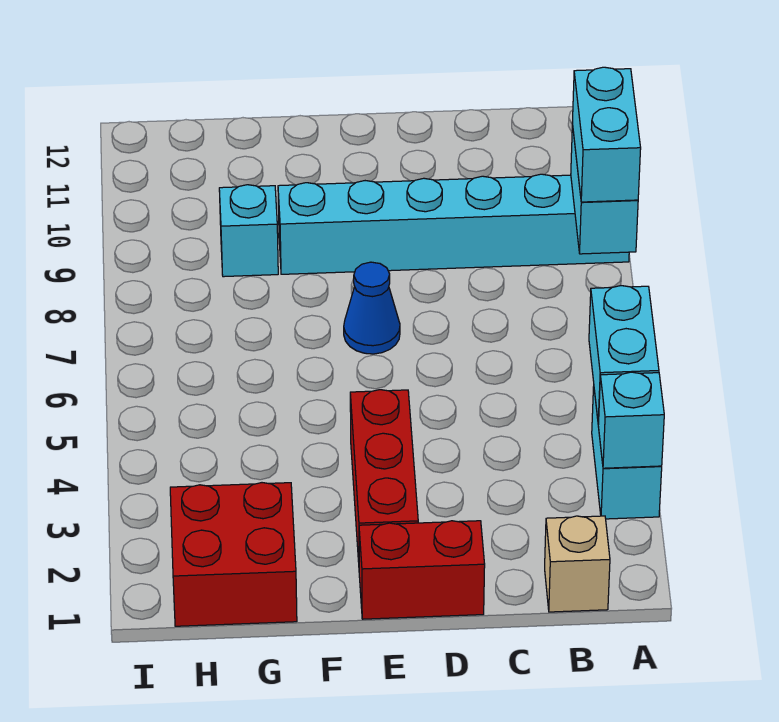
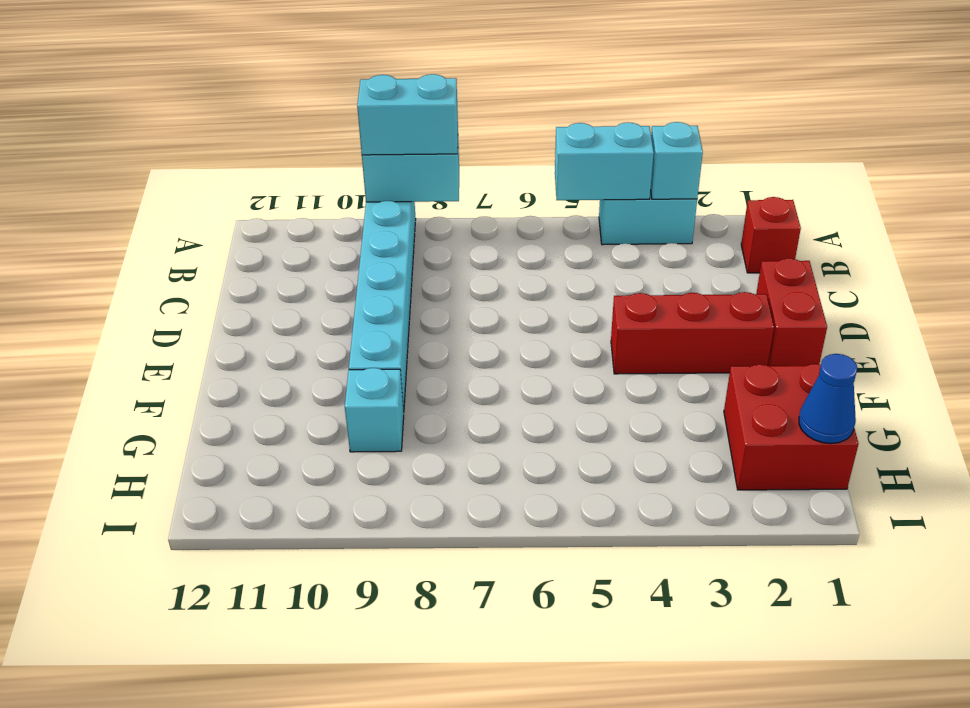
tan brick B1 level 1 -> red brick B1 level 1
blue cone E7 level 1 -> blue cone H1 level 2

